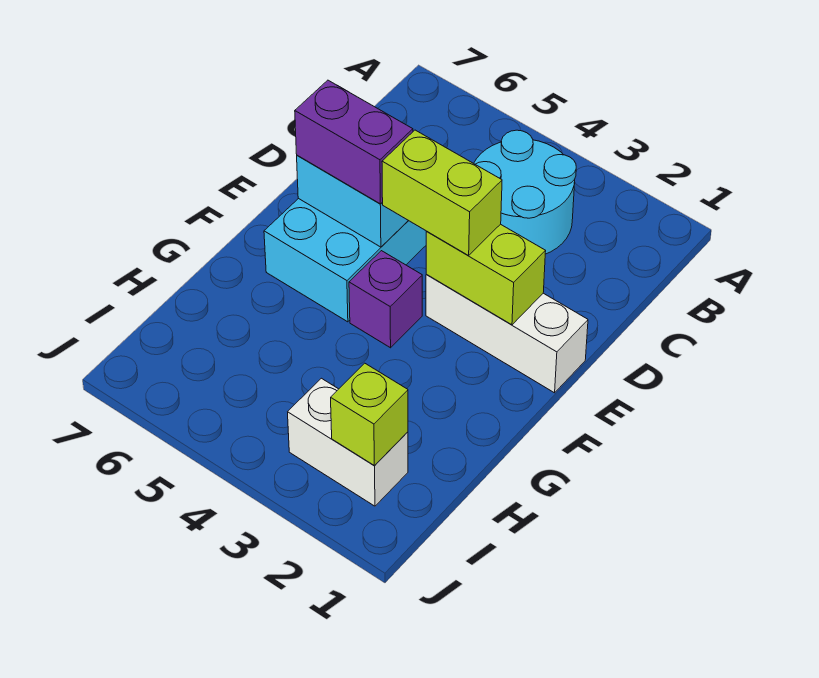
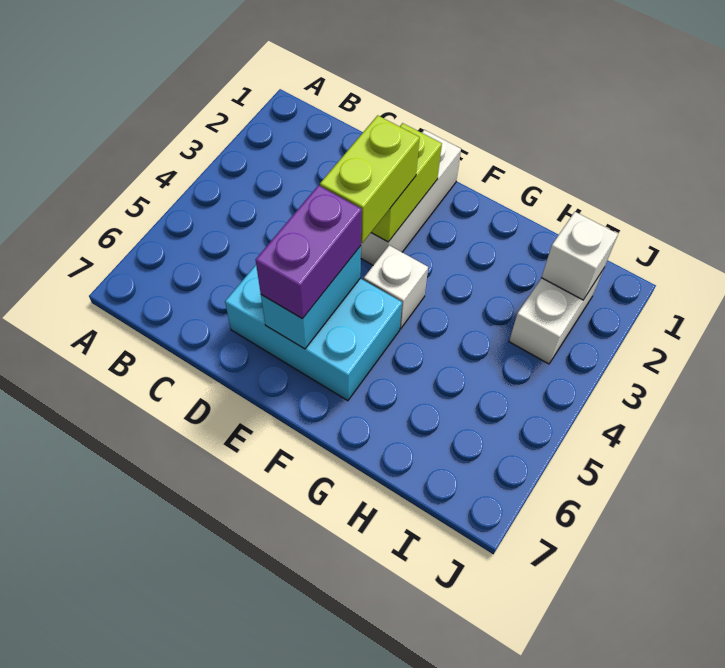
cyan round brick B3:C4 level 1 -> none
purple brick F4 level 1 -> white brick F4 level 1
lime brick I2 level 2 -> white brick I2 level 2

